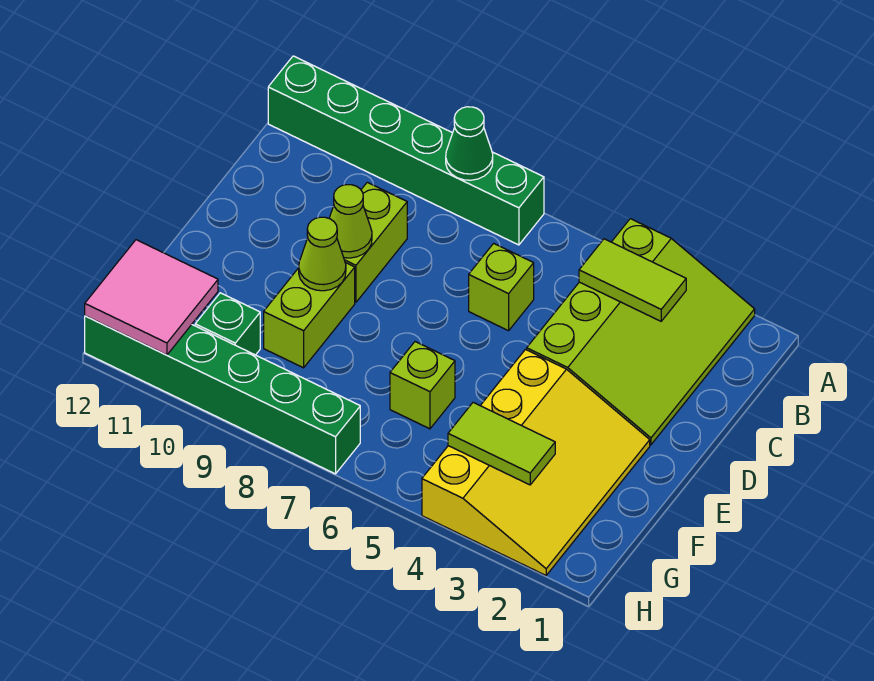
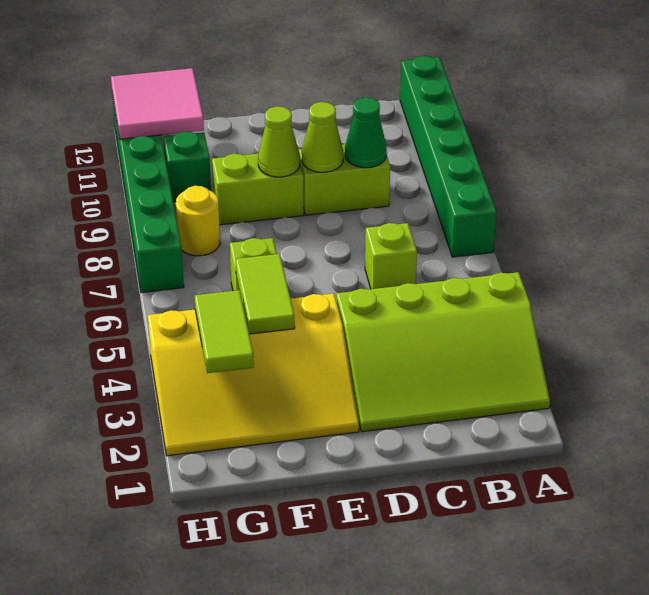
green cone A8 level 2 -> green cone C9 level 2
lime tile B3:B4 level 2 -> lime tile F4:F5 level 2
none -> yellow round brick G8 level 1

